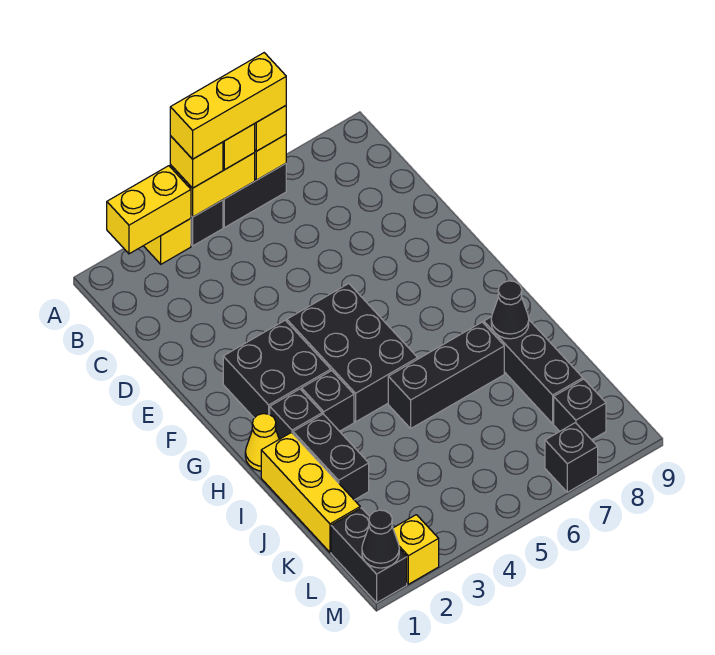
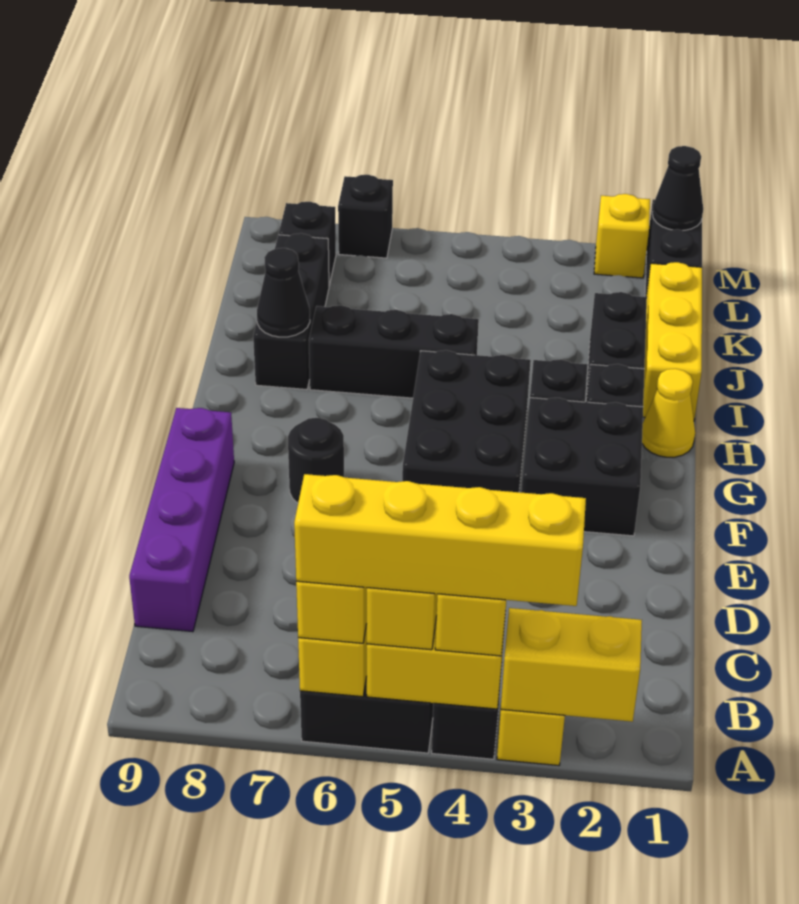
yellow brick A4:A6 level 4 -> yellow brick A3:A6 level 4
none -> purple brick C9:F9 level 1
none -> black round brick F7 level 1

